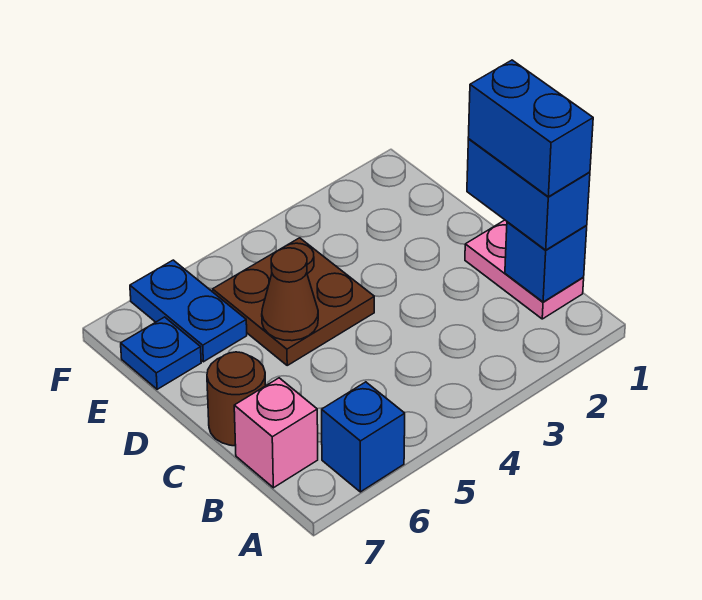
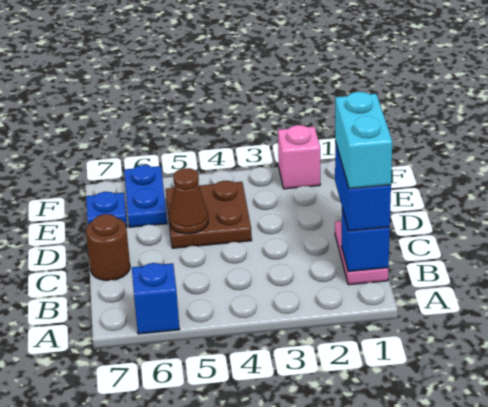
blue brick B1:C1 level 4 -> cyan brick B1:C1 level 4
pink brick B7 level 1 -> pink brick F2 level 1

